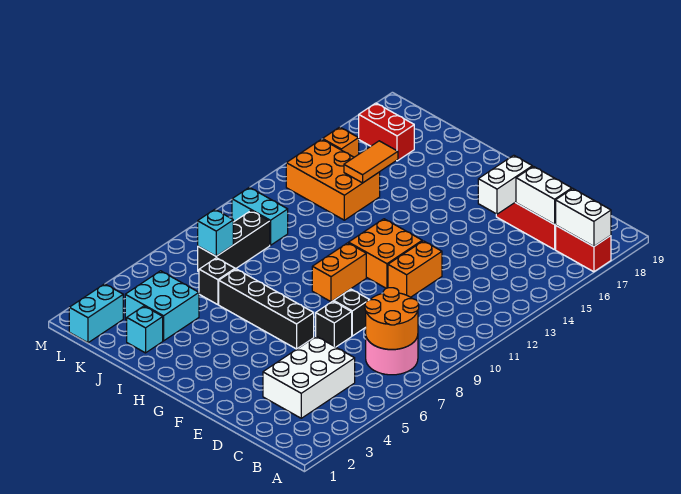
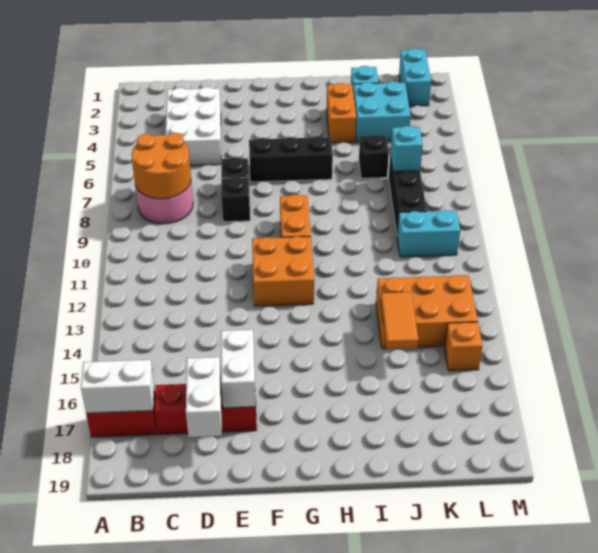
white brick C17:D17 level 2 -> white brick D17:D18 level 2
orange brick E11:E12 level 1 -> orange brick I3:I4 level 1
black brick F6:I6 level 1 -> black brick F6:H6 level 1
red brick K17:L17 level 1 -> none

